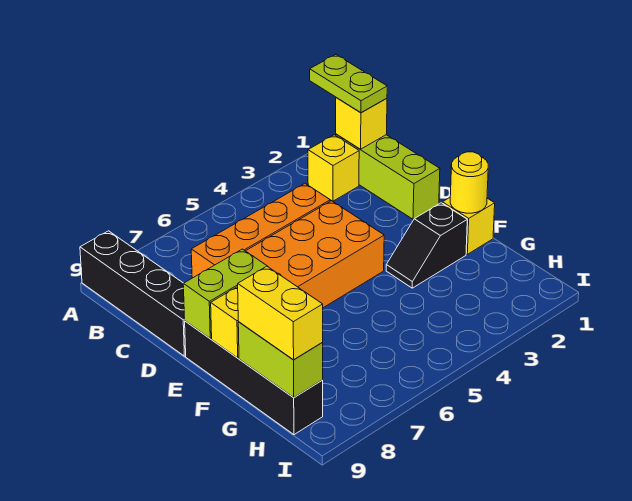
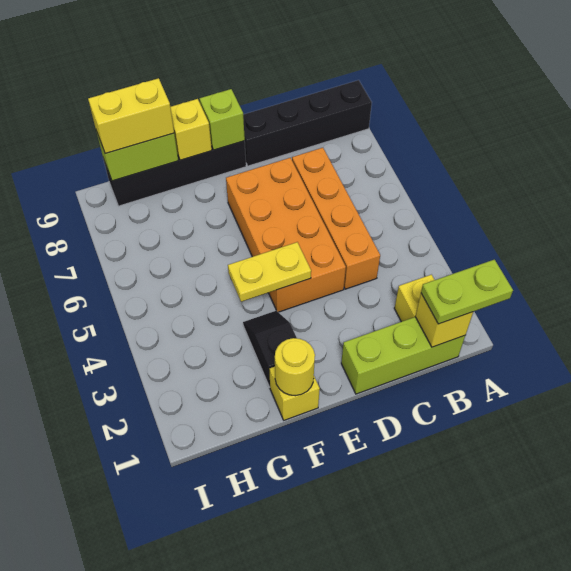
none -> yellow plate E4:F4 level 2
lime brick E8:E9 level 2 -> lime brick E9 level 2

